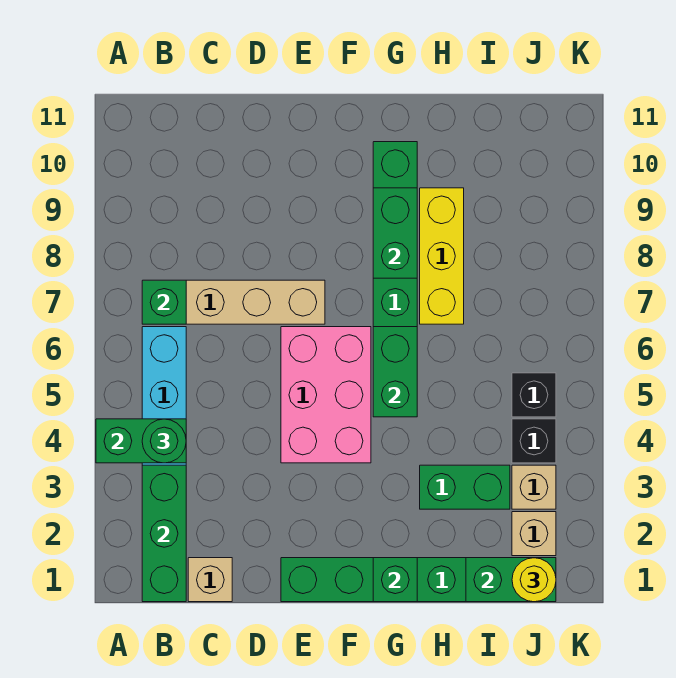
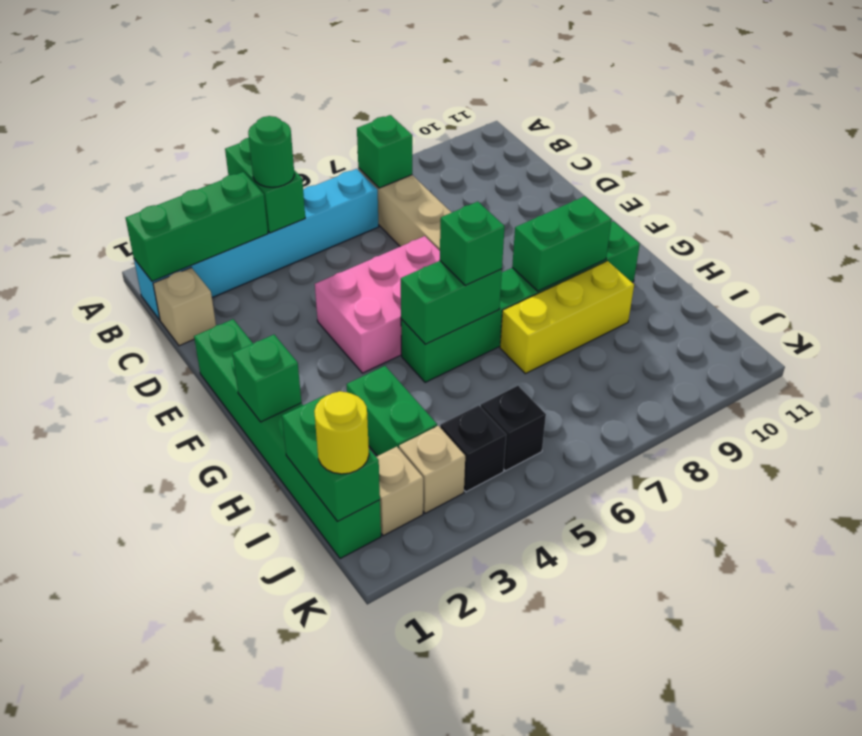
none -> green brick G6 level 3

